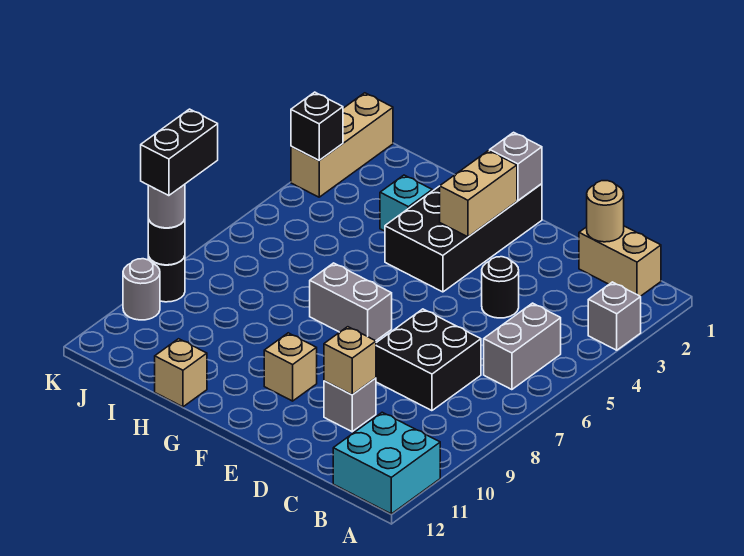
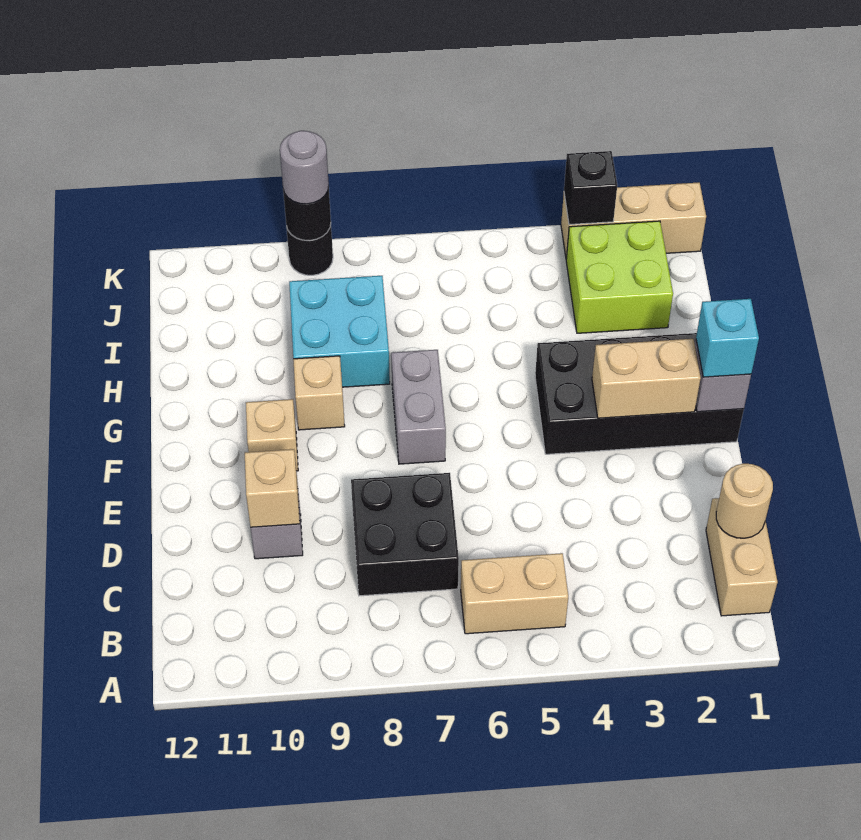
grey brick A3 level 1 -> none
cyan brick A11:B12 level 1 -> cyan brick H8:I9 level 1
grey brick B5:B6 level 1 -> tan brick B5:B6 level 1
black round brick D4 level 1 -> none
cyan brick H3 level 1 -> cyan brick F1 level 3
tan brick H12 level 1 -> tan brick G9 level 1
none -> lime brick I2:J3 level 1
black brick K8:K9 level 4 -> none
grey round brick K10 level 1 -> none

